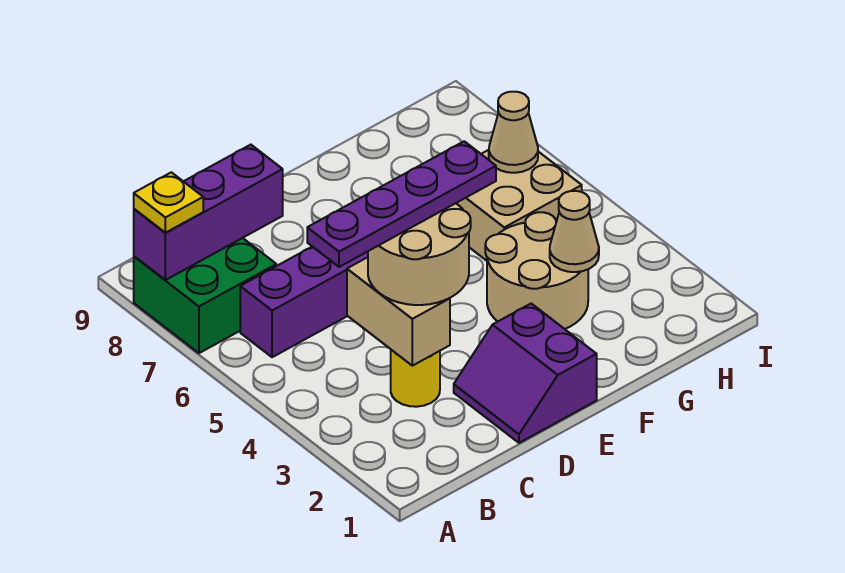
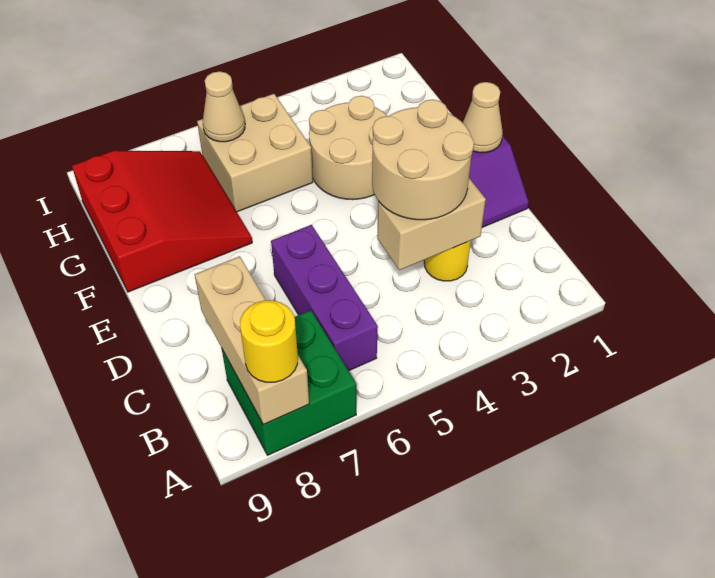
purple brick A8:C8 level 2 -> tan brick A8:C8 level 2
yellow plate A8 level 3 -> yellow round brick A8 level 3
purple plate B4:E4 level 4 -> none
none -> red slope F7:H9 level 1 top 9
tan cone G3 level 2 -> tan cone E1 level 2

